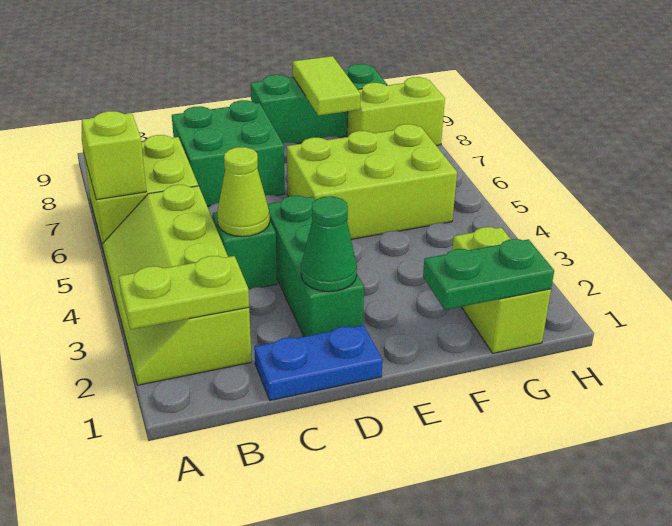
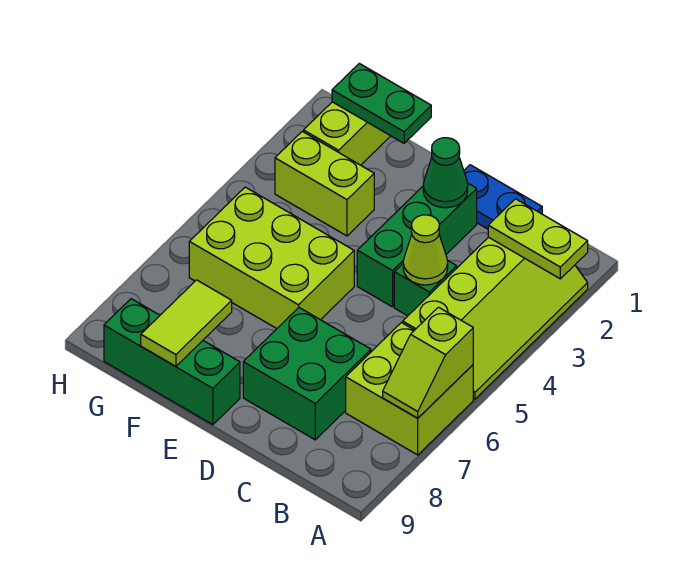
lime brick G8:H8 level 1 -> lime brick F3:G3 level 1

